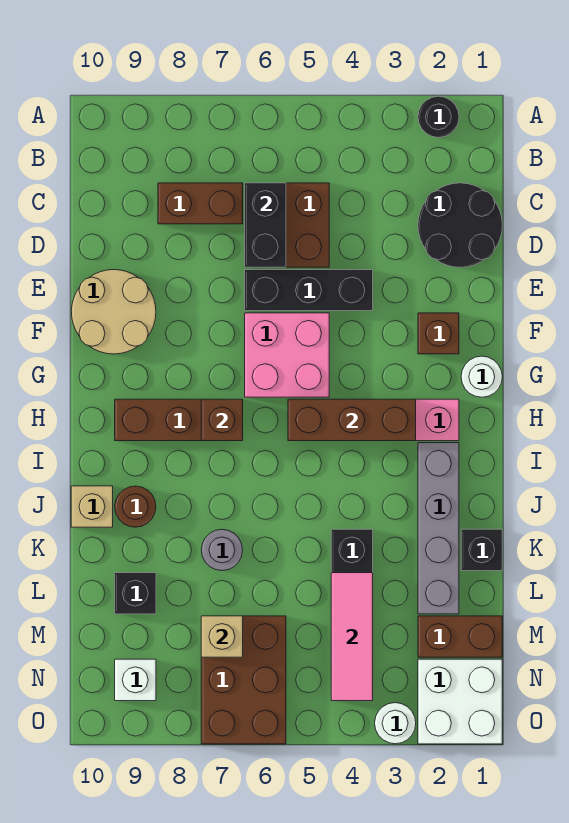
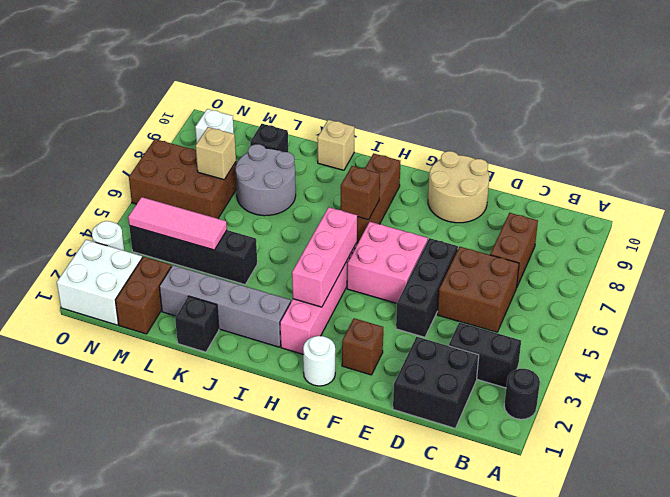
black round brick C1:D2 level 1 -> black brick C1:D2 level 1
black brick C6:D6 level 2 -> black brick B3:C3 level 1
brown brick H3:H5 level 2 -> pink brick H3:H5 level 2
brown round brick J9 level 1 -> none
grey round brick K7 level 1 -> grey round brick K7:L8 level 1

